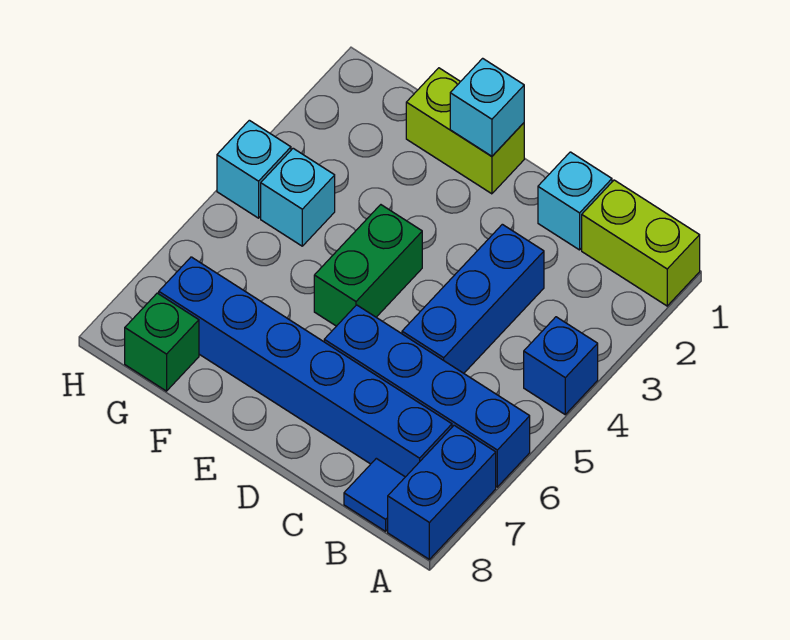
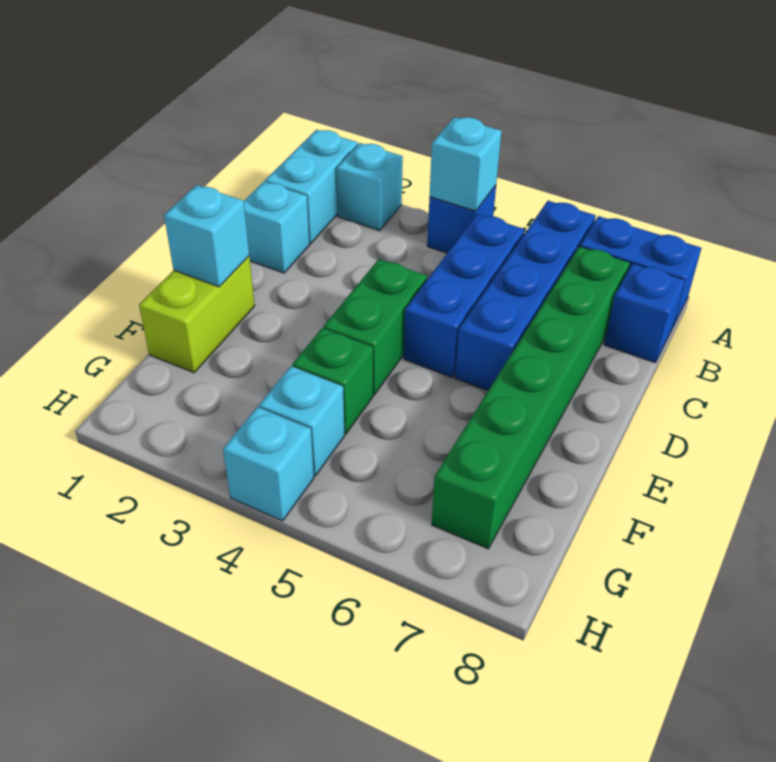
lime brick A1:B1 level 1 -> cyan brick A1:B1 level 1
none -> cyan brick A2 level 1
none -> cyan brick A4 level 2
blue brick B7:G7 level 1 -> green brick B7:G7 level 1
blue tile B8 level 1 -> blue brick B8 level 1
blue brick C3:C5 level 1 -> blue brick B5:D5 level 1
green brick E4:E5 level 1 -> green brick D4:E4 level 1
green brick G8 level 1 -> green brick F4 level 1

